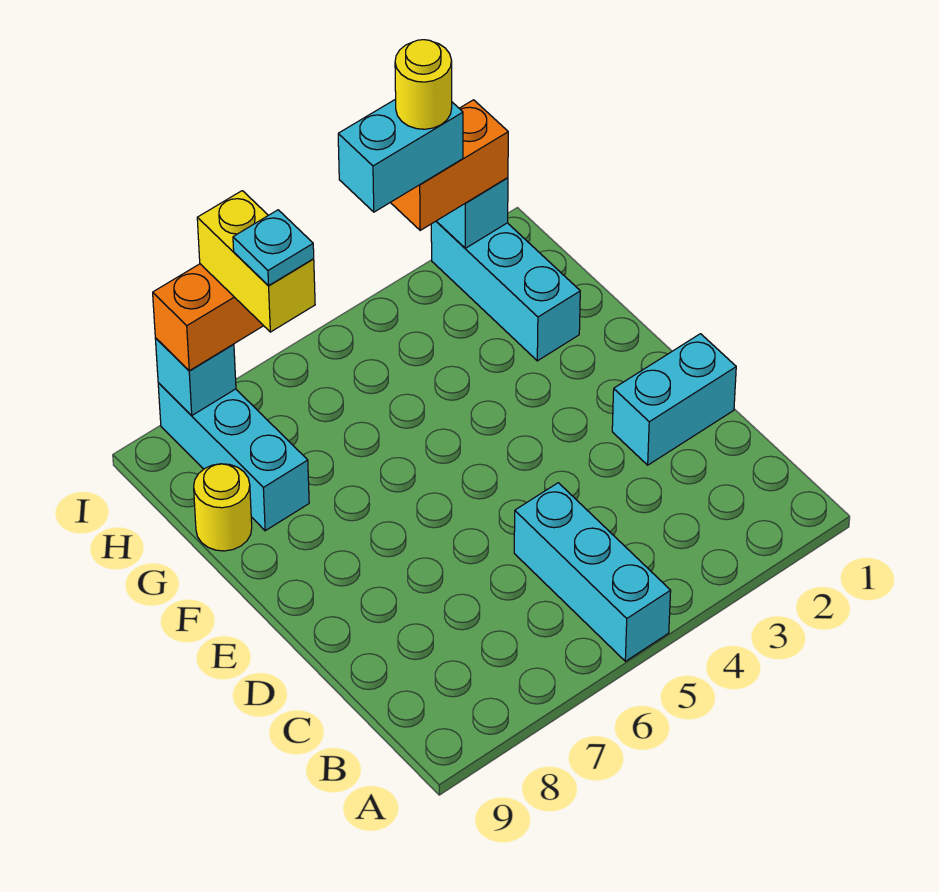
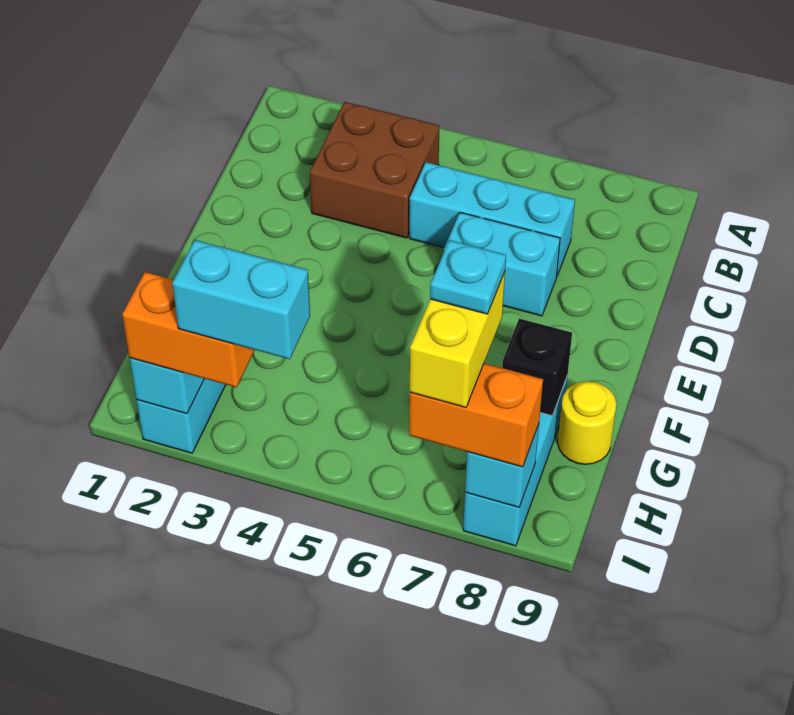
cyan brick A5:C5 level 1 -> cyan brick C5:C7 level 1
none -> brown brick B3:C4 level 1
cyan brick D1:D2 level 1 -> cyan brick D6:D7 level 1
none -> black brick G8 level 2
yellow round brick I3 level 5 -> none

